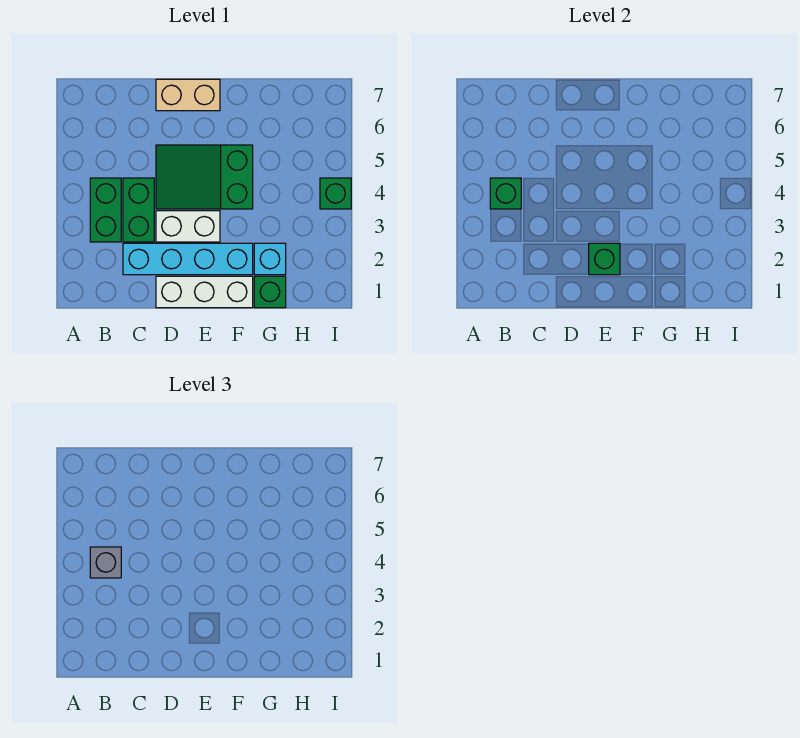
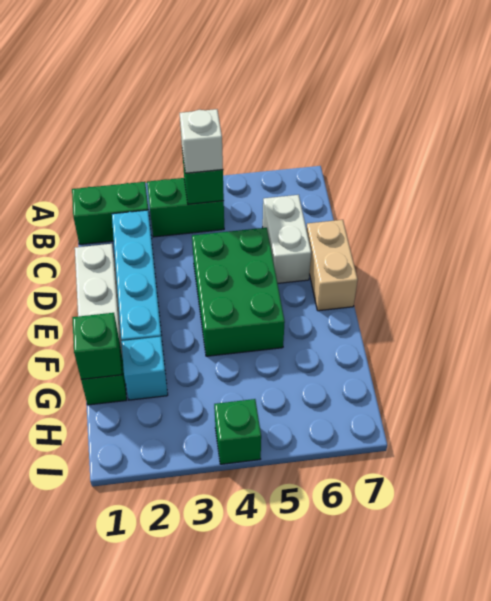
grey brick B4 level 3 -> white brick B4 level 3
green brick C3:C4 level 1 -> green brick B1:B2 level 1
white brick D3:E3 level 1 -> white brick C6:D6 level 1
green slope D4:F5 level 1 top F -> green brick D4:F5 level 1
green brick E2 level 2 -> green brick G1 level 2

